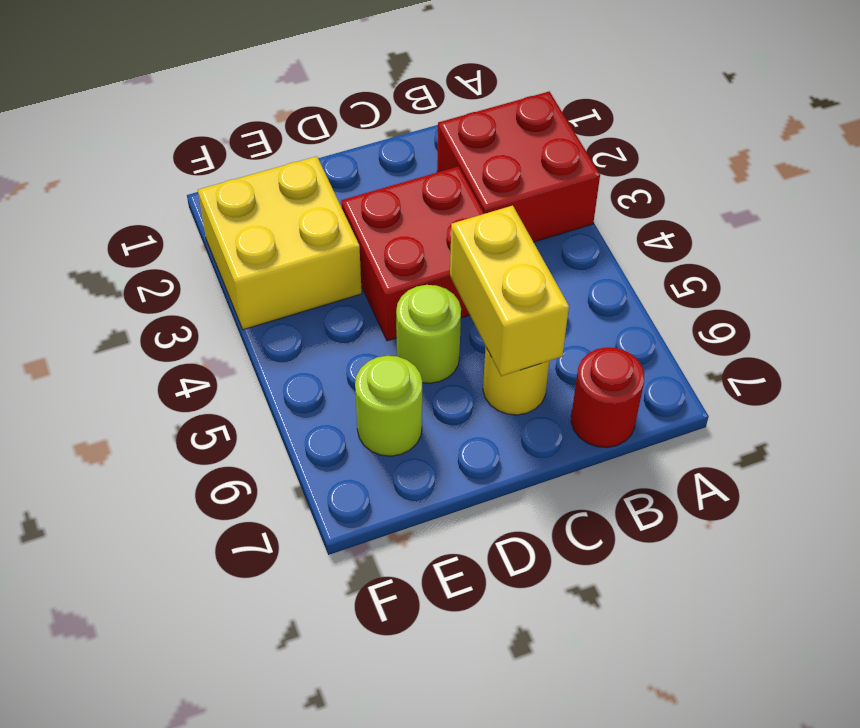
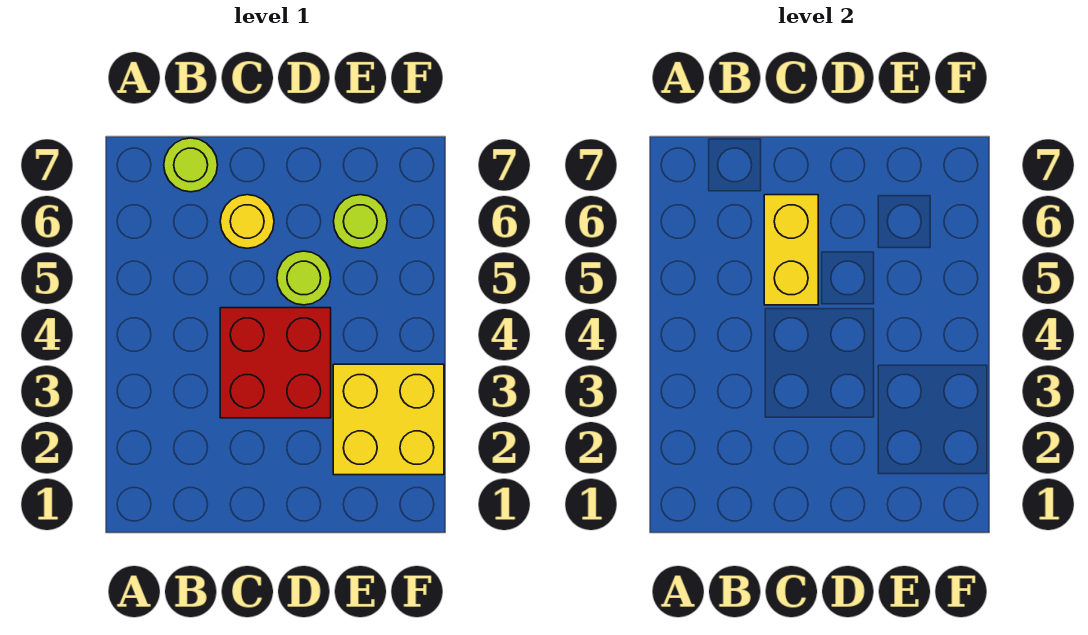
red brick A2:B3 level 1 -> none
red round brick B7 level 1 -> lime round brick B7 level 1

